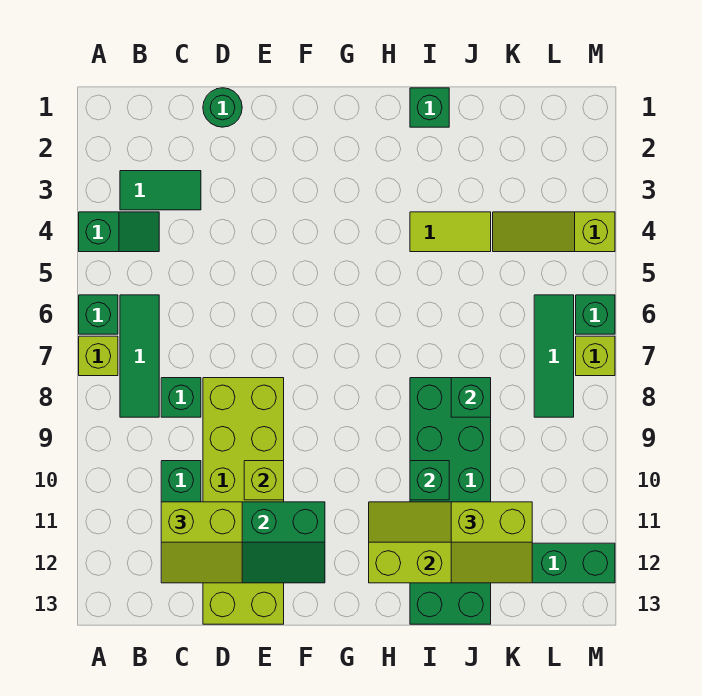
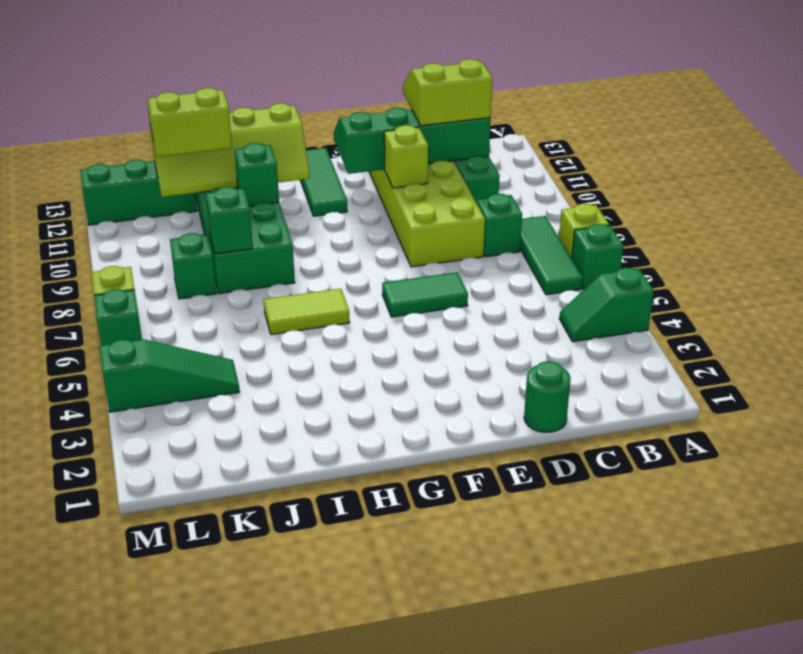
green tile B3:C3 level 1 -> green tile E6:F6 level 1
green brick I1 level 1 -> green brick K8 level 1
lime tile I4:J4 level 1 -> lime tile H6:I6 level 1
lime slope K4:M4 level 1 top M -> green slope K4:M4 level 1 top M
green tile L6:L8 level 1 -> green tile G11:G13 level 1

